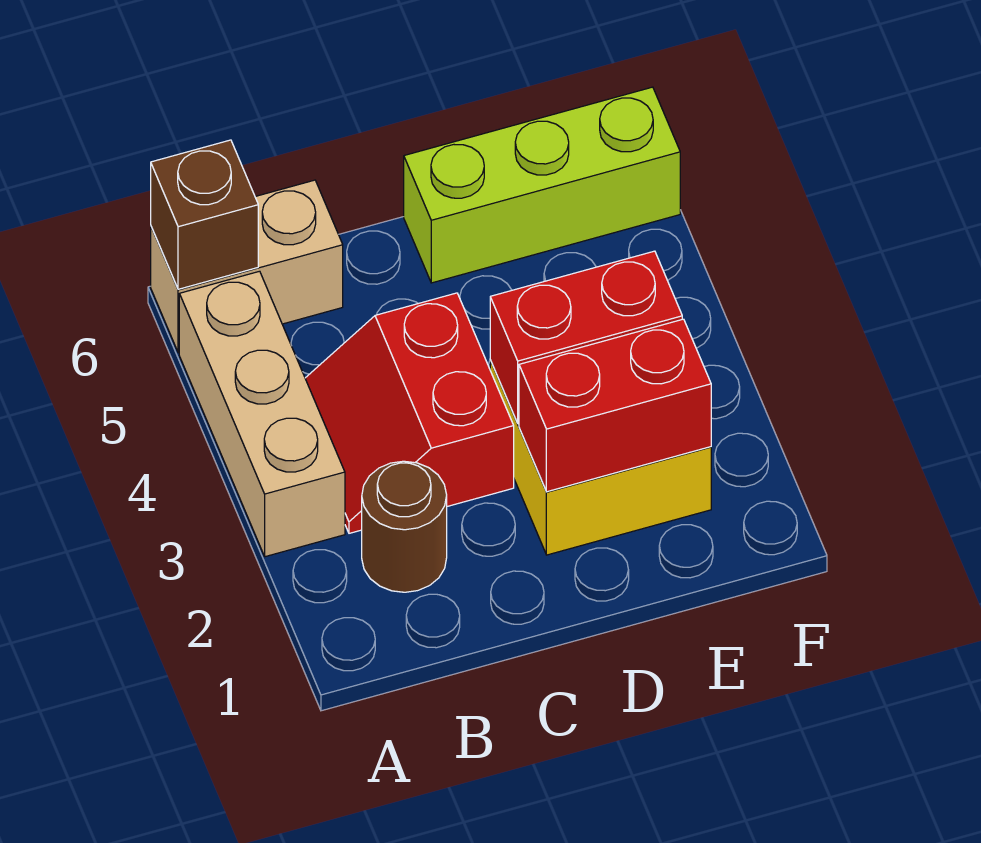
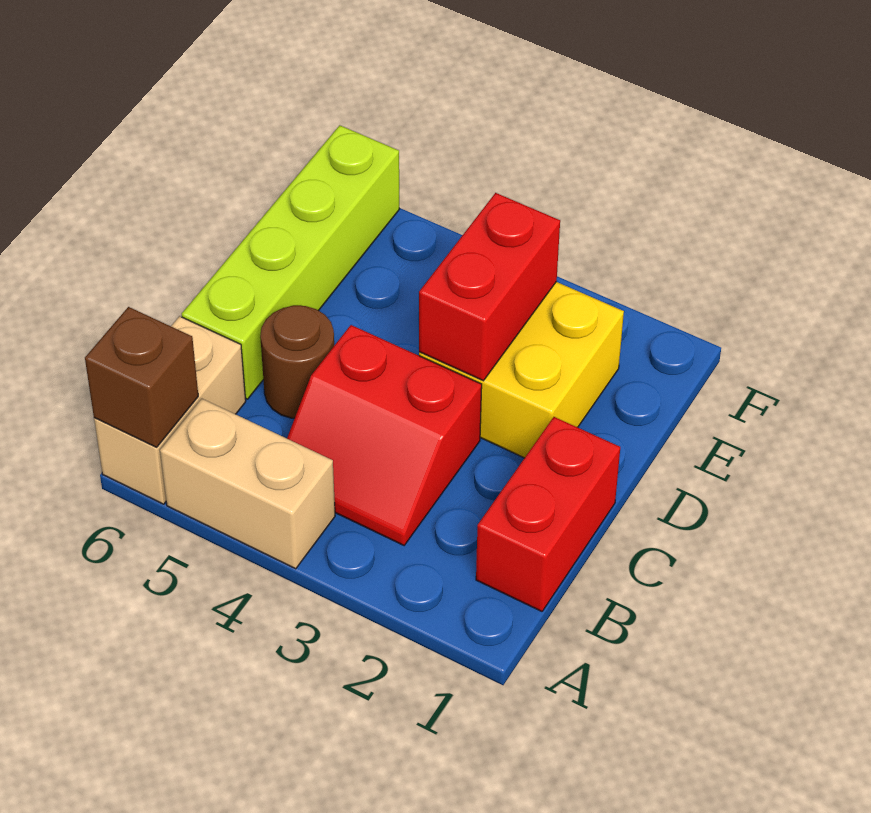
tan brick A3:A5 level 1 -> tan brick A4:A5 level 1
brown round brick B2 level 1 -> brown round brick C5 level 1
red brick D2:E2 level 2 -> red brick B1:C1 level 1
lime brick D6:F6 level 1 -> lime brick C6:F6 level 1

